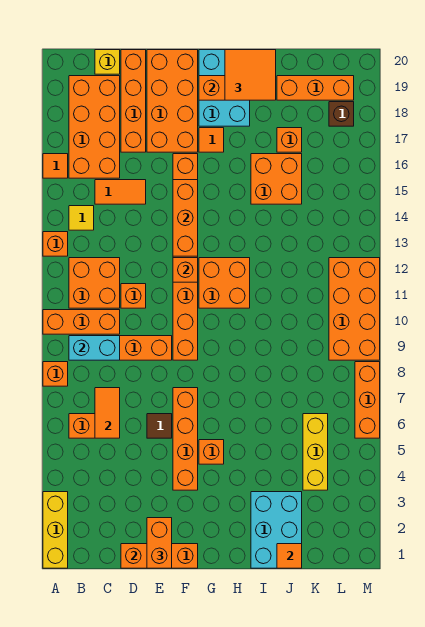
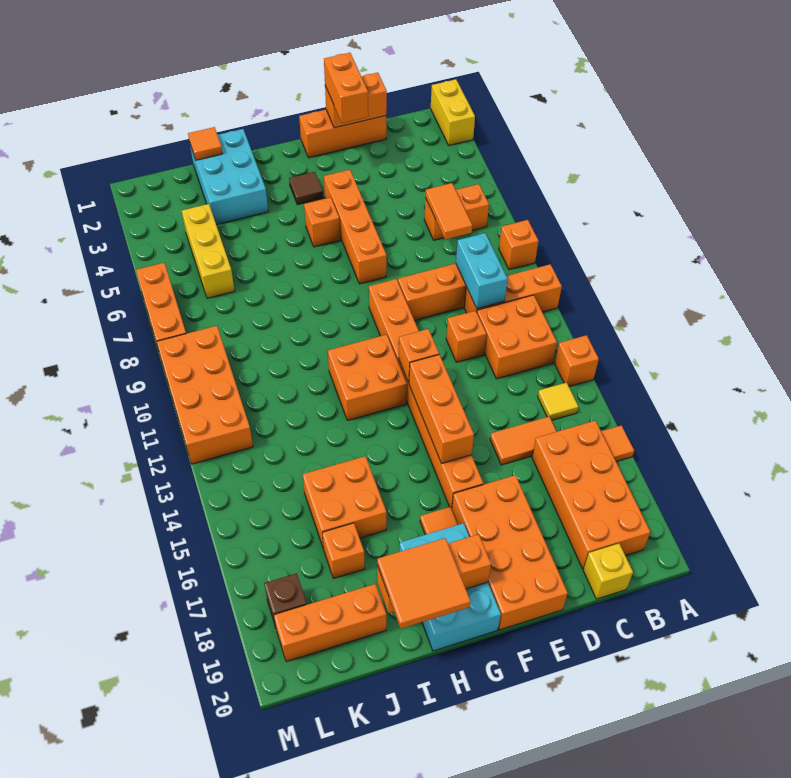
yellow brick A1:A3 level 1 -> yellow brick A1:A2 level 1
cyan brick B9:C9 level 2 -> cyan brick C9:C10 level 2
orange brick D17:D20 level 1 -> none
brown tile E6 level 1 -> brown tile G3 level 1

